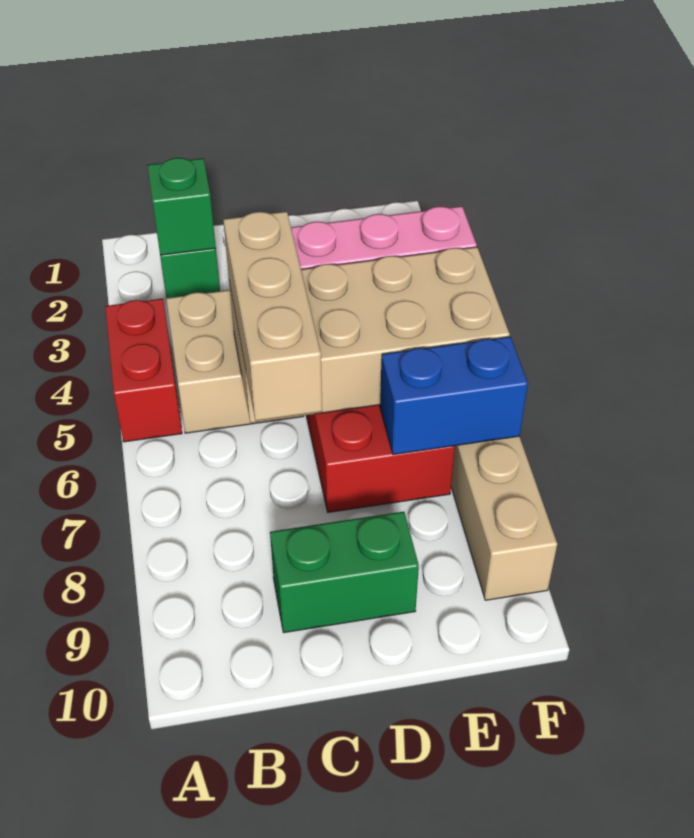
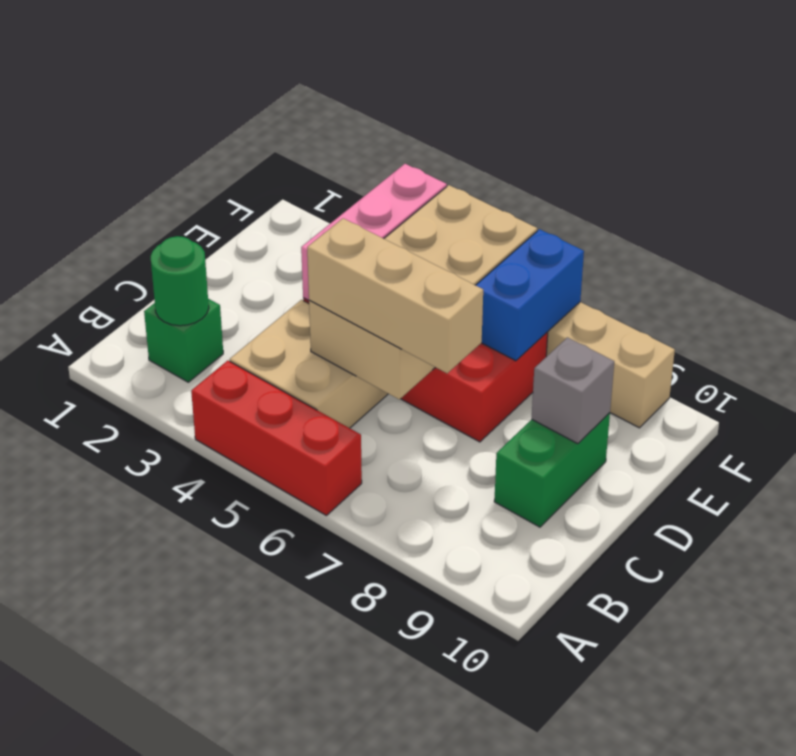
red brick A4:A5 level 1 -> red brick A4:A6 level 1
green brick B2 level 2 -> green round brick B2 level 2
none -> grey brick D9 level 2

